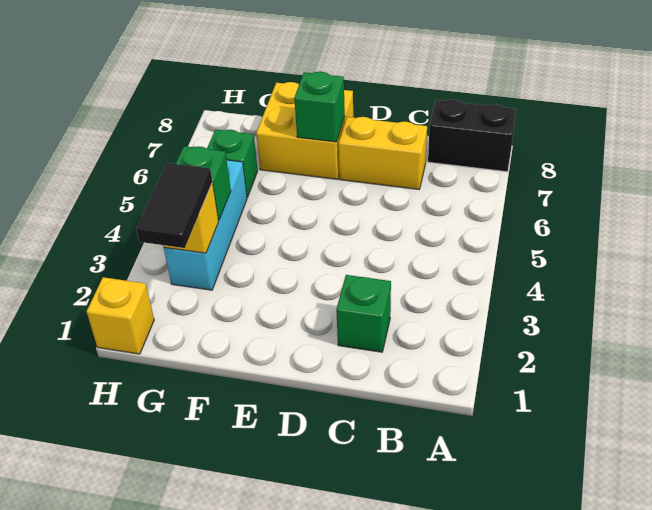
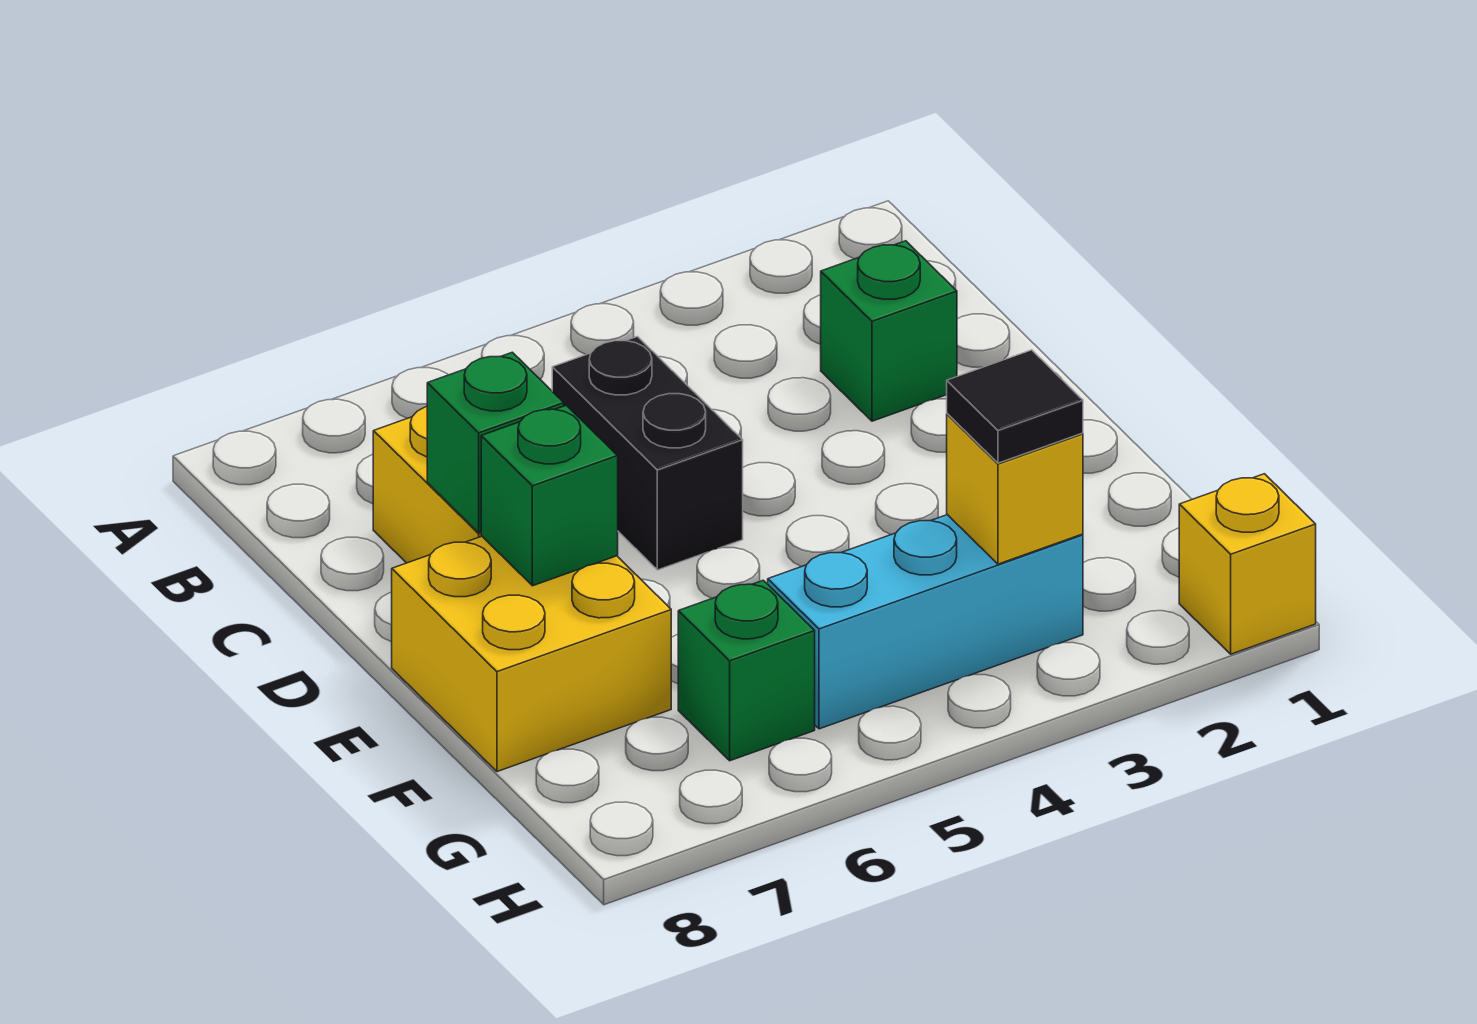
black brick A8:B8 level 1 -> black brick C5:D5 level 1
black tile G2:G3 level 3 -> black tile G3 level 3
green brick G4 level 2 -> green brick D7 level 2

